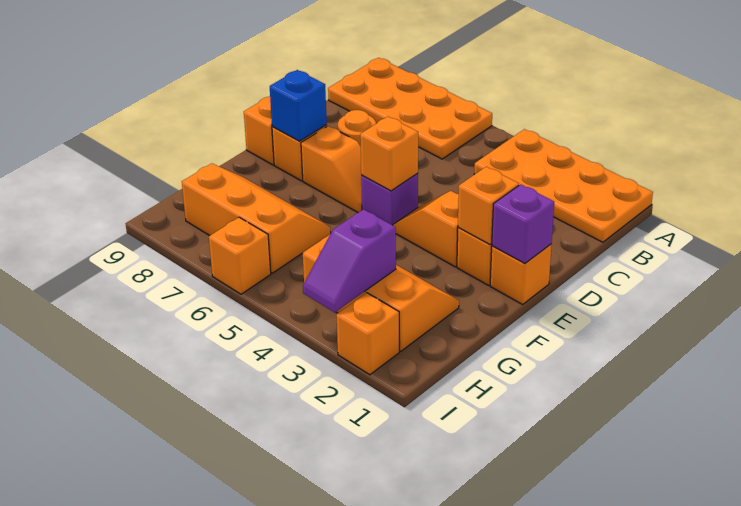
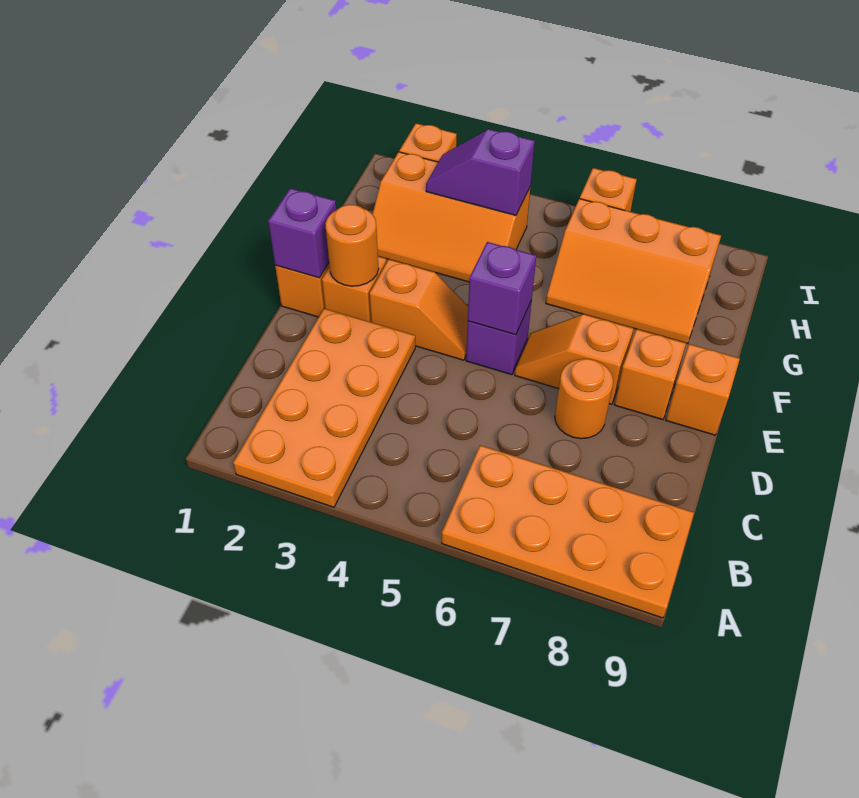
orange plate A1:B4 level 1 -> orange plate A2:D3 level 1
orange brick E2 level 2 -> orange round brick E2 level 2
orange brick E5 level 2 -> purple brick E5 level 2
blue brick E8 level 2 -> none
purple slope H3:I3 level 2 top H -> purple slope H3:H4 level 2 top 4

